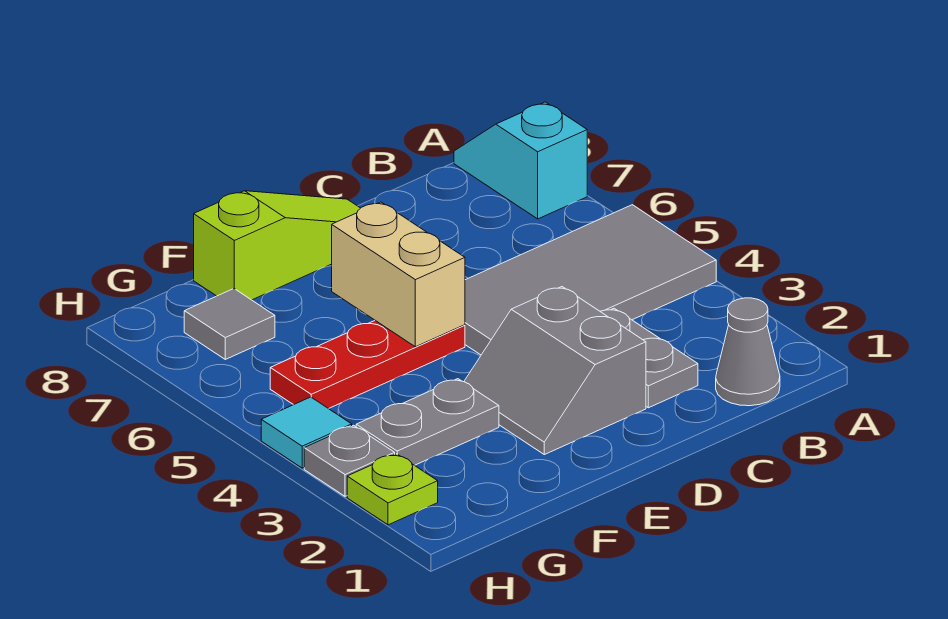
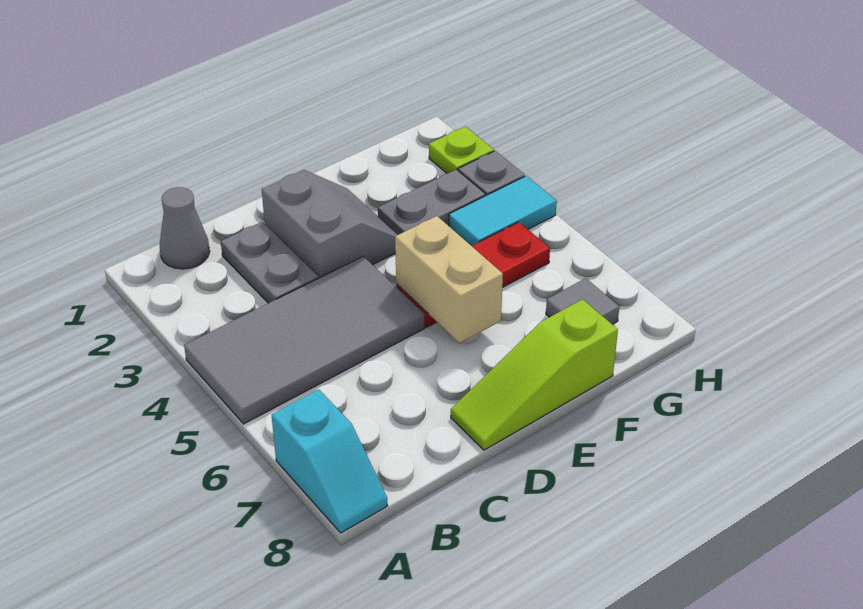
cyan tile H4 level 1 -> cyan tile G4:H4 level 1

